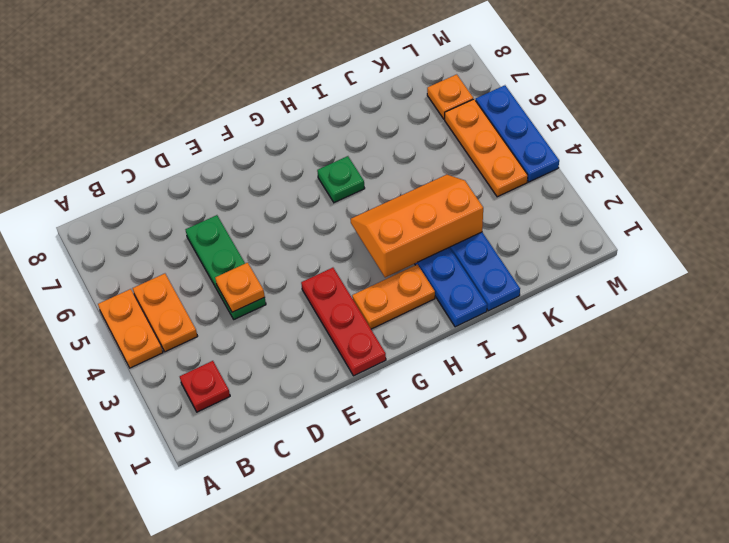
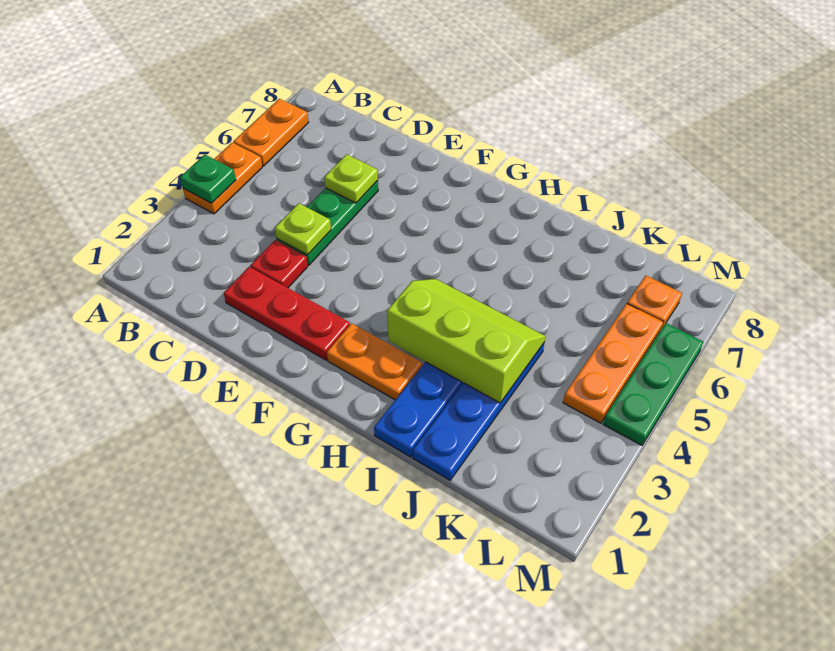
red plate B2 level 1 -> red plate D3 level 1
orange plate B4:B5 level 1 -> orange plate A6:A7 level 1
orange plate D4 level 2 -> lime plate D4 level 2
none -> lime plate D6 level 2
red plate F1:F3 level 1 -> red plate D2:F2 level 1
orange slope H3:J4 level 2 top 3 -> lime slope H3:J4 level 2 top 3
green plate H6 level 1 -> green plate A4 level 2
blue plate M4:M6 level 1 -> green plate M4:M6 level 1

